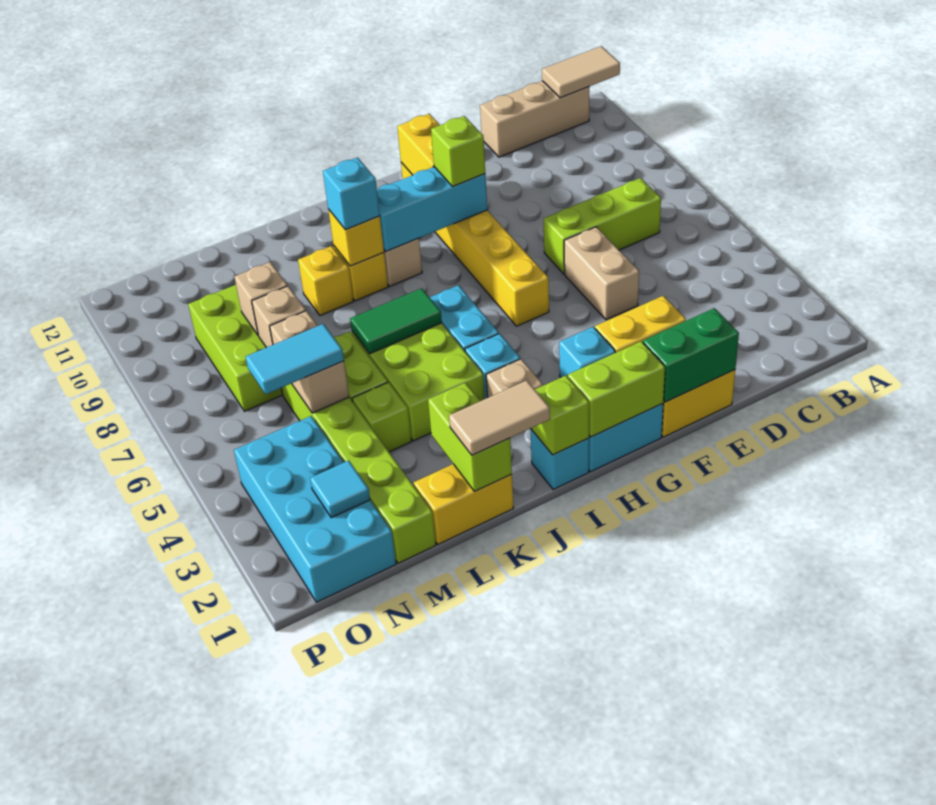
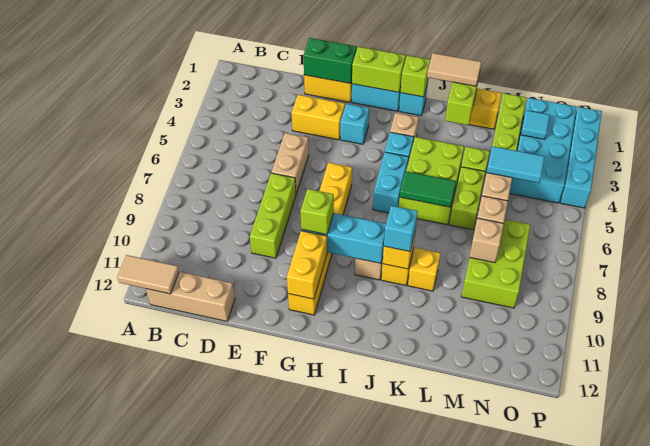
lime brick C7:E7 level 1 -> lime brick E7:E9 level 1
none -> cyan brick P1:P4 level 1

